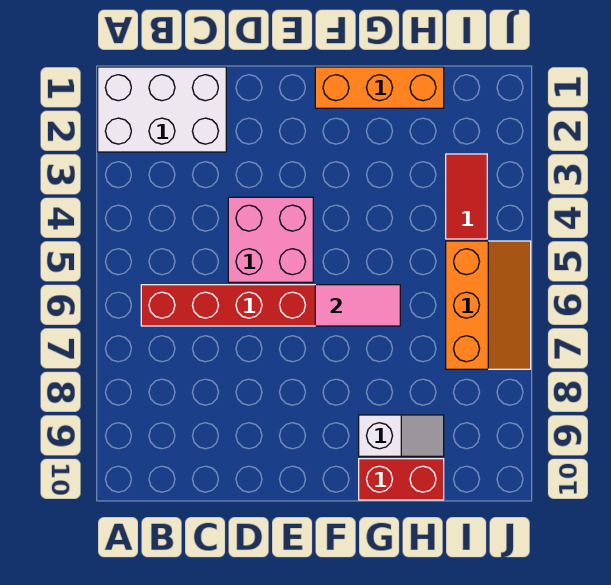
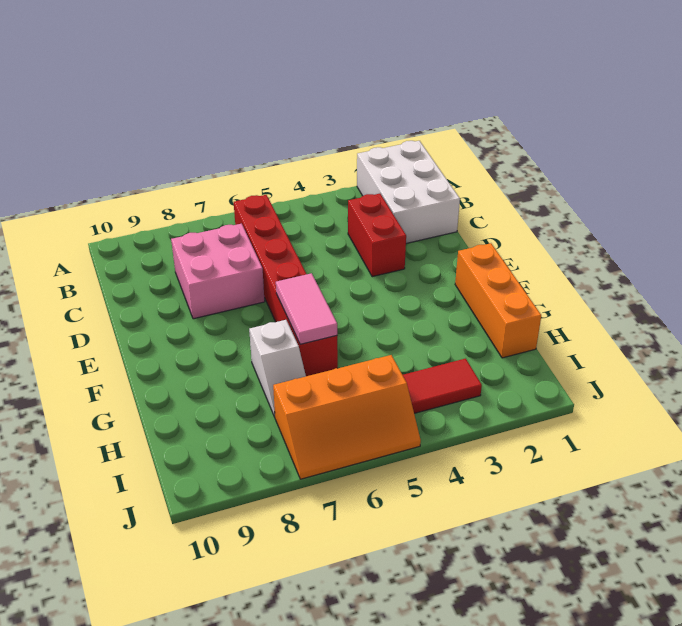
pink brick D4:E5 level 1 -> pink brick C7:D8 level 1
white slope G9:H9 level 1 top G -> white slope G7:H7 level 1 top G
red brick G10:H10 level 1 -> red brick C3:D3 level 1

